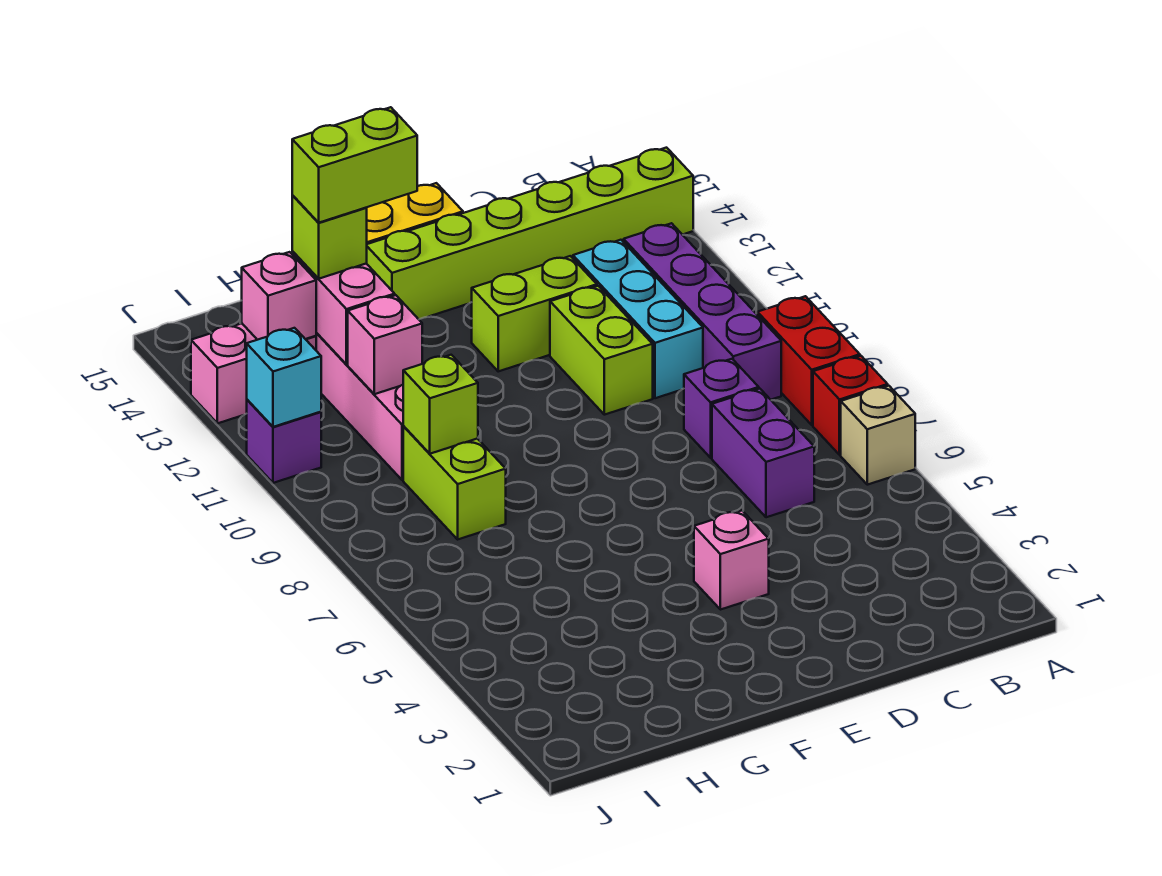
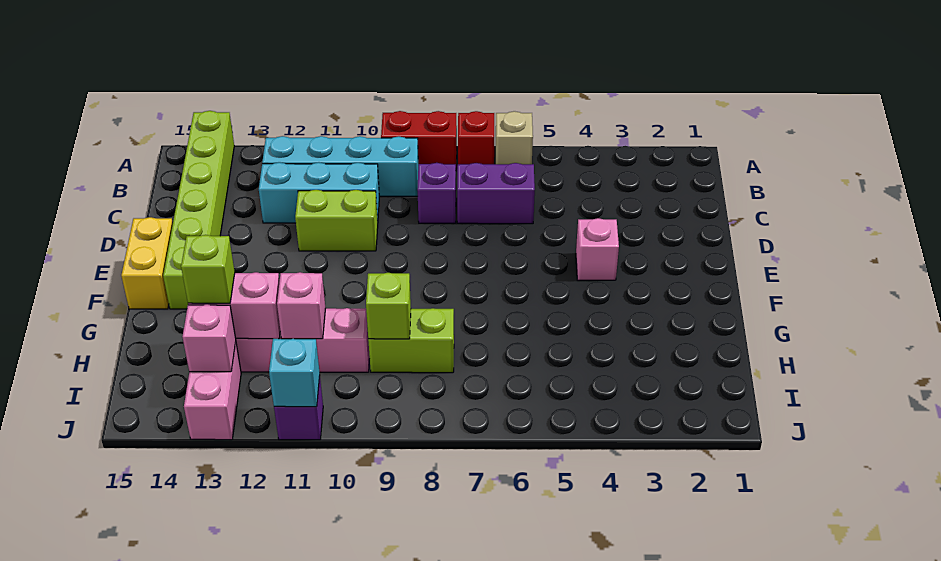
purple brick B9:B12 level 1 -> cyan brick B9:B12 level 1
lime brick D12:E12 level 1 -> none
lime brick G13:H13 level 4 -> none

